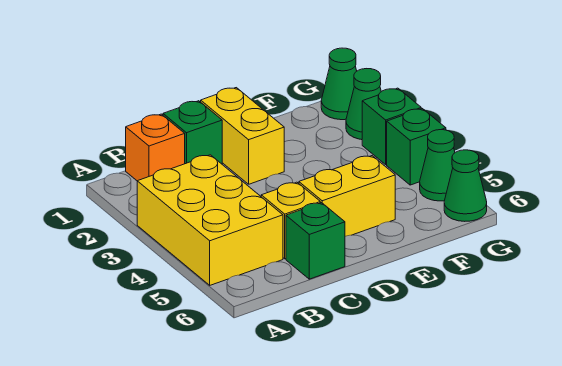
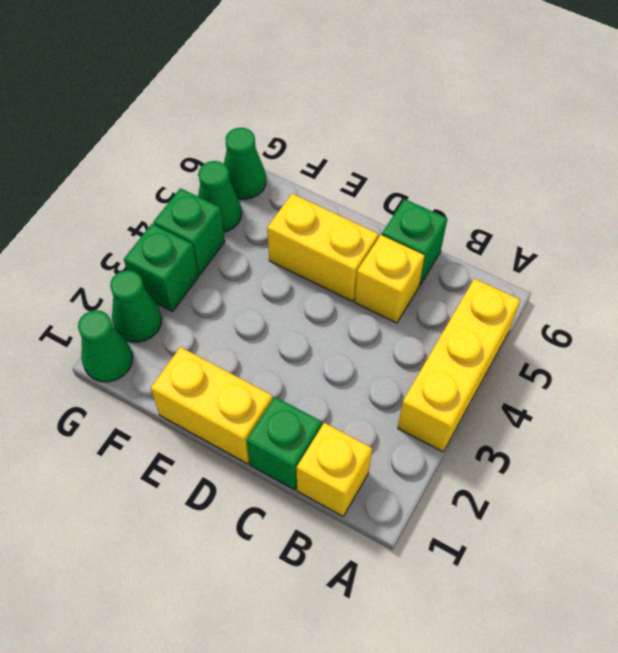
yellow brick A3:B5 level 1 -> yellow brick A3:A5 level 1
orange brick B1 level 1 -> yellow brick B1 level 1
yellow brick D1:D2 level 1 -> yellow brick D1:E1 level 1

